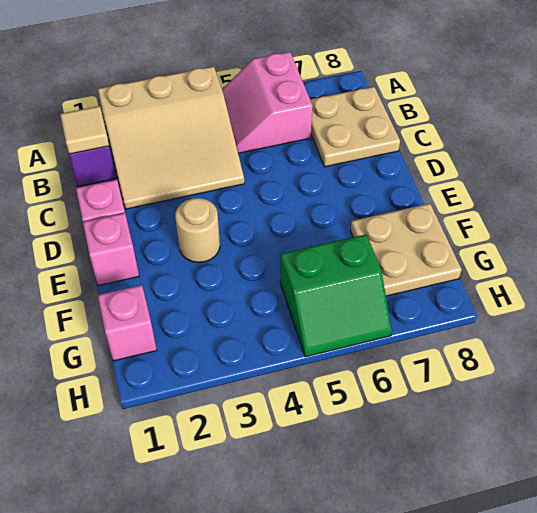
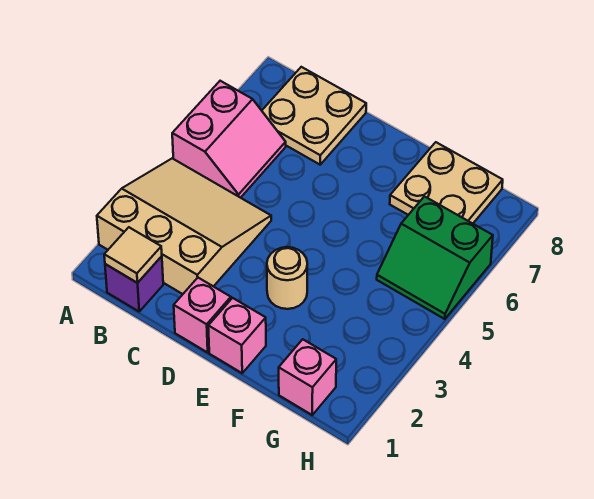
tan slope A2:C4 level 1 top A -> tan slope A2:C4 level 1 top 2
pink slope A5:B6 level 1 top 6 -> pink slope A5:B6 level 1 top A
green slope G5:H6 level 1 top G -> green slope G5:H6 level 1 top 6

